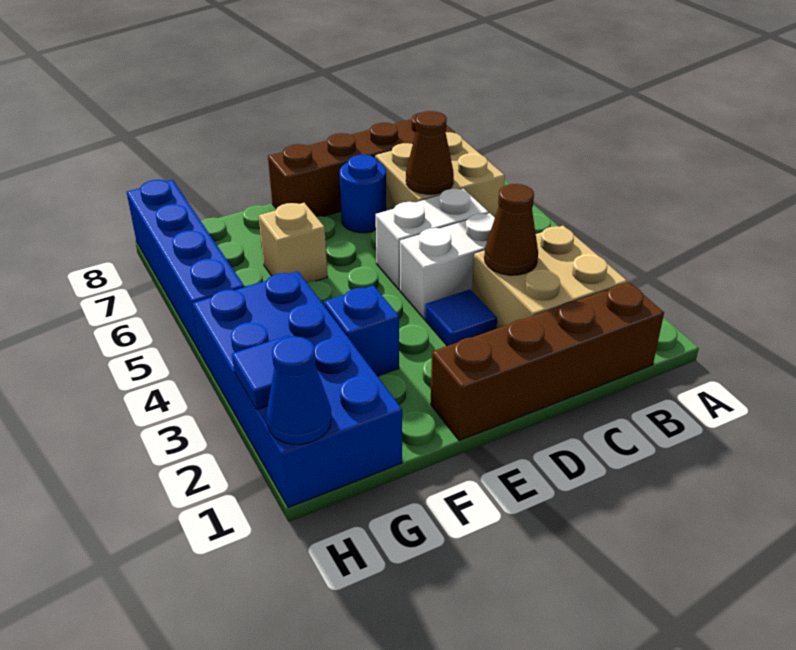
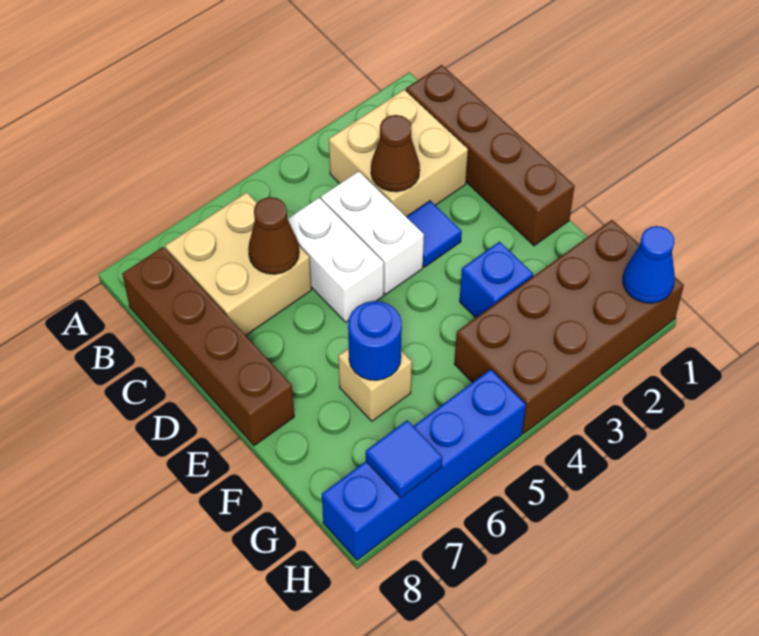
blue round brick D7 level 1 -> blue round brick F6 level 2
blue brick G1:H4 level 1 -> brown brick G1:H4 level 1
blue tile H2 level 2 -> blue tile H7 level 2

